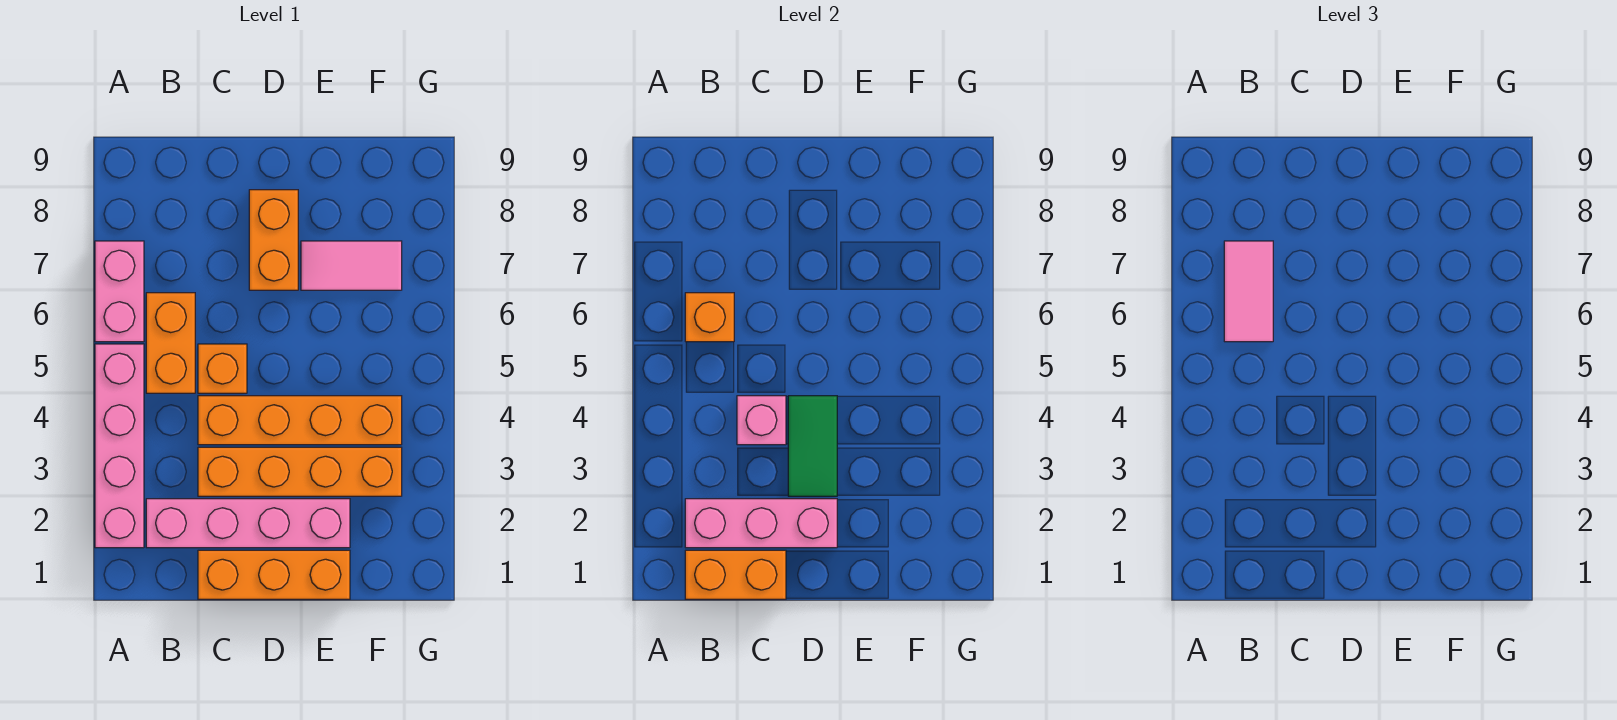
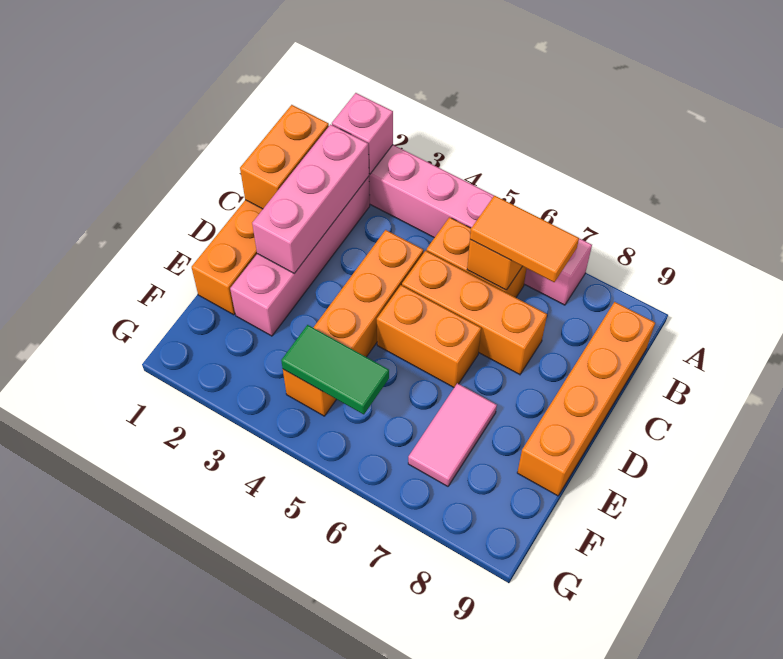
pink tile B6:B7 level 3 -> orange tile B6:B7 level 3
orange brick C3:F3 level 1 -> orange brick B9:E9 level 1
pink brick C4 level 2 -> pink brick A2 level 2
orange brick C5 level 1 -> orange brick C5:C7 level 1
green tile D3:D4 level 2 -> green tile F4:F5 level 2
orange brick D7:D8 level 1 -> orange brick D5:D6 level 1

